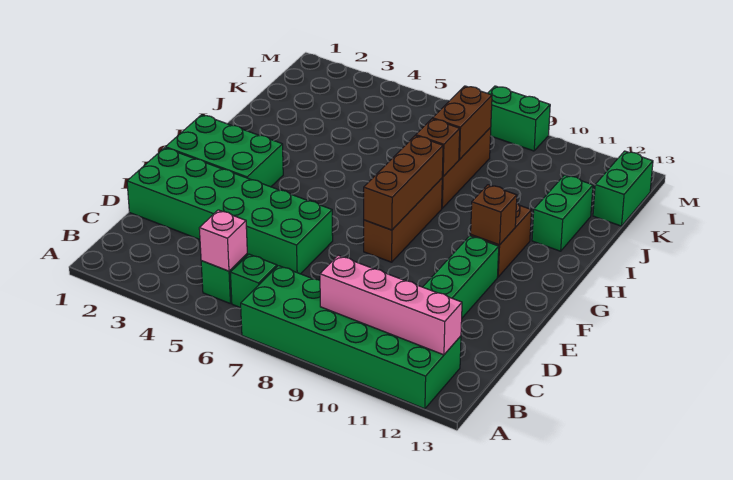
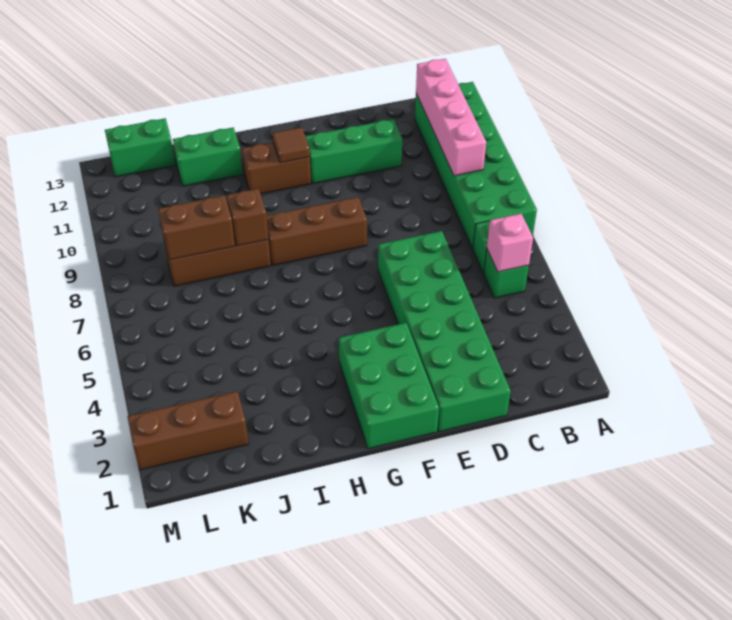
brown brick F8:H8 level 2 -> brown brick K2:M2 level 1
brown brick G11 level 2 -> brown tile G11 level 2
green brick M8:M9 level 1 -> none

